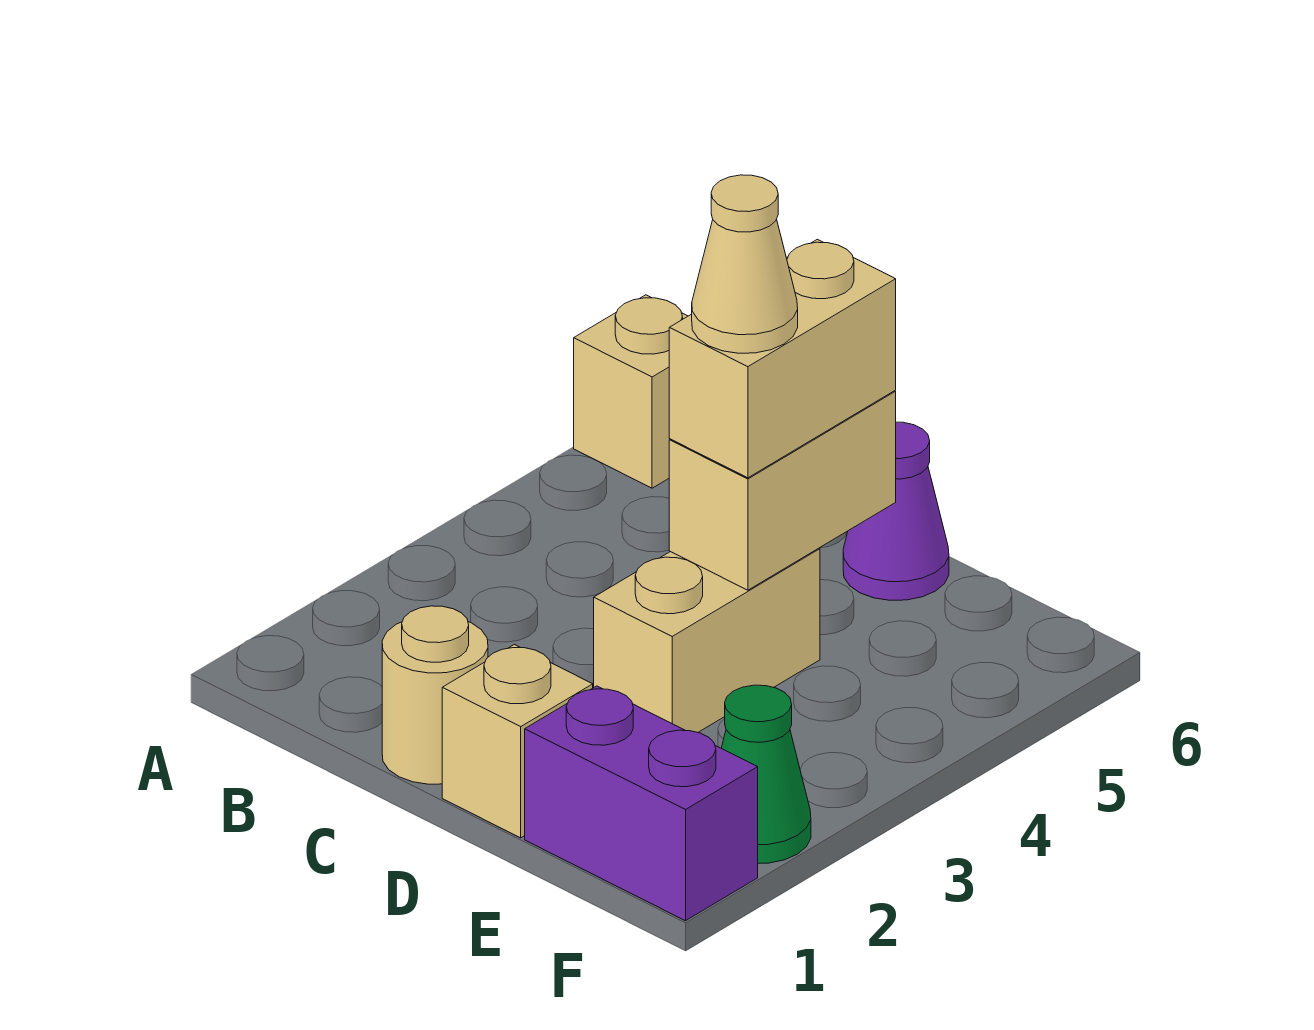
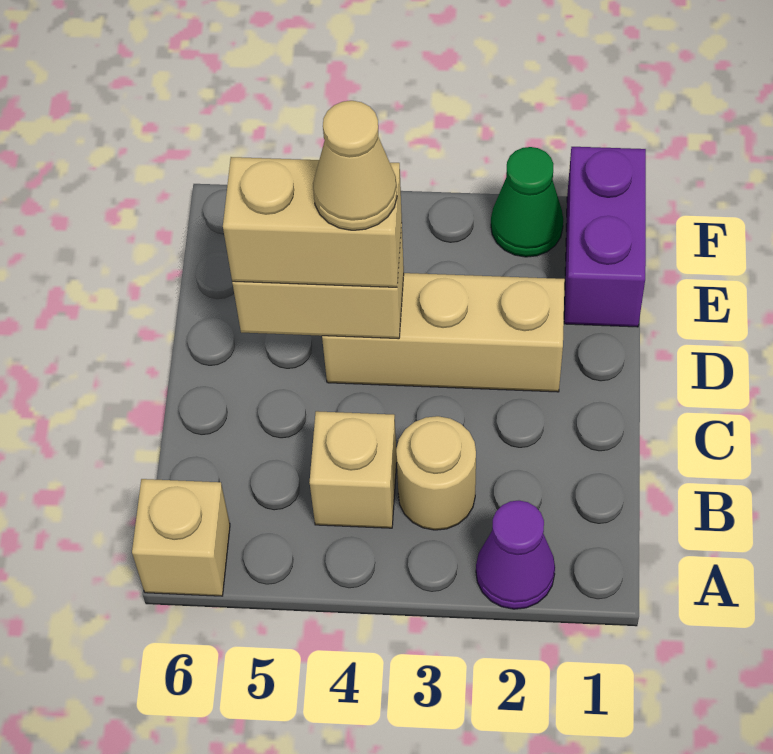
tan round brick C1 level 1 -> tan round brick B3 level 1
tan brick D1 level 1 -> tan brick B4 level 1
tan brick D3:D4 level 1 -> tan brick D2:D4 level 1
purple cone D6 level 1 -> purple cone A2 level 1

